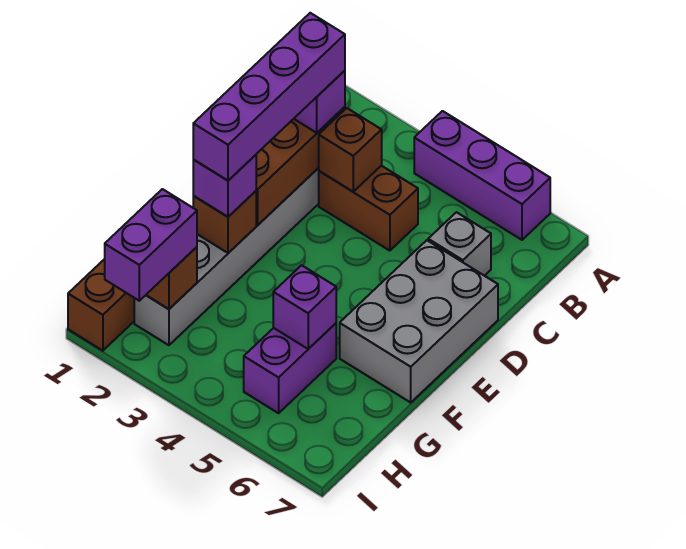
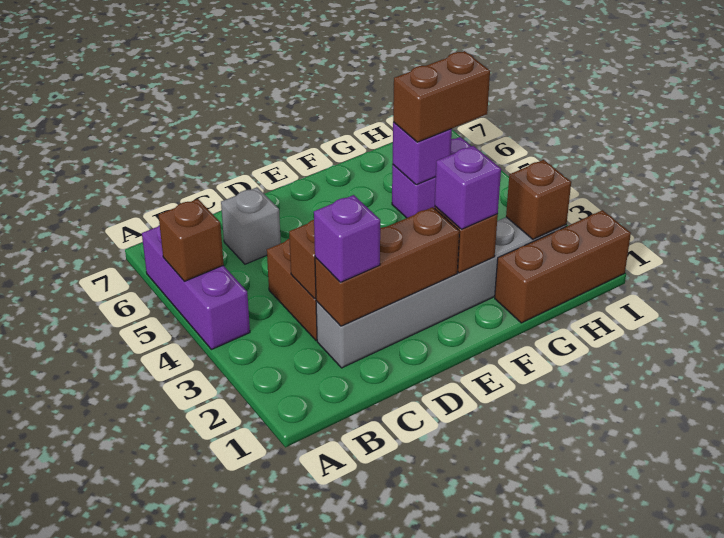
none -> brown brick A5 level 2
purple brick C2:F2 level 4 -> none
grey brick D6:F7 level 1 -> none
none -> brown brick G5:H5 level 3
purple brick H2:I2 level 3 -> none

